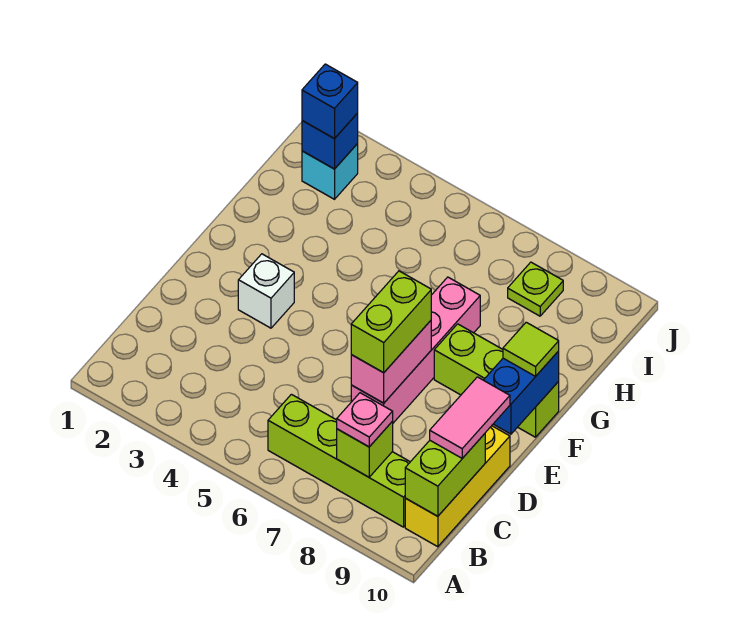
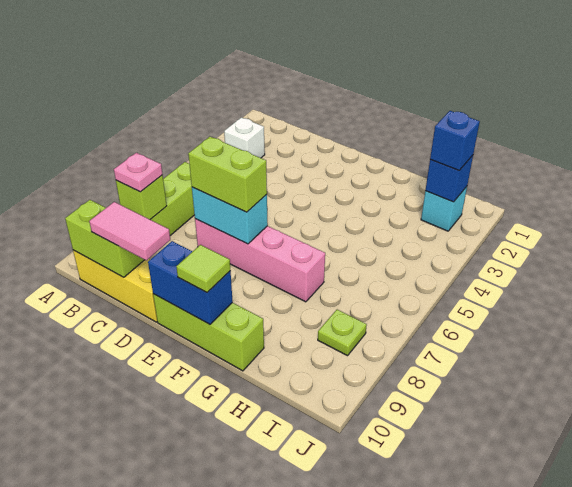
pink brick D7:E7 level 2 -> cyan brick D7:E7 level 2
white brick E3 level 1 -> white brick B3 level 1
lime brick F8:F10 level 1 -> lime brick E10:G10 level 1

